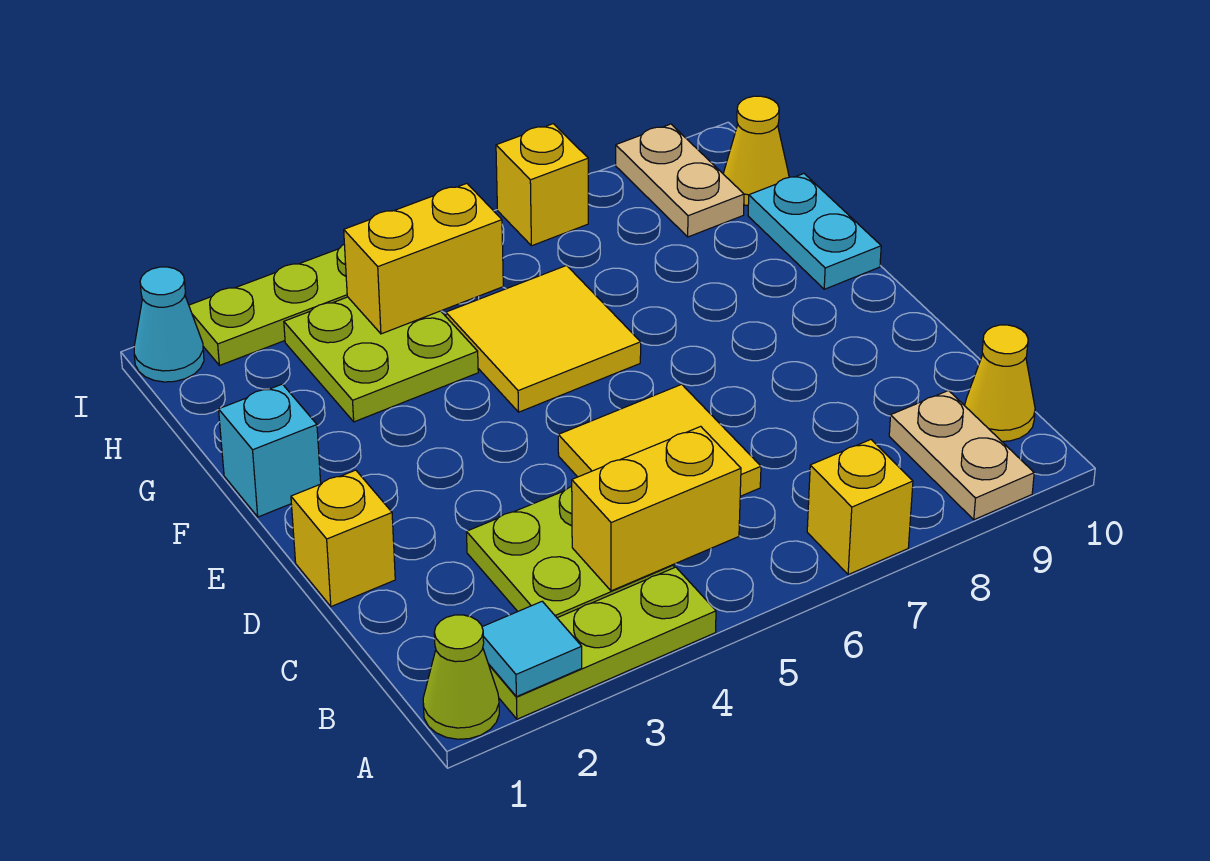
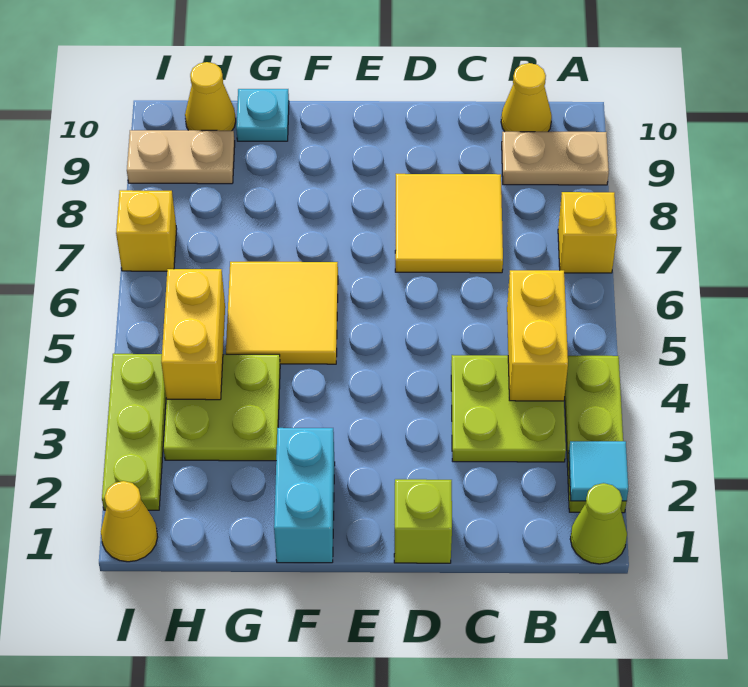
yellow tile C5:D6 level 1 -> yellow tile C7:D8 level 1
yellow brick D1 level 1 -> lime brick D1 level 1
cyan brick F1 level 1 -> cyan brick F1:F2 level 1
cyan plate F10:G10 level 1 -> cyan plate G10 level 1
cyan cone I1 level 1 -> yellow cone I1 level 1

